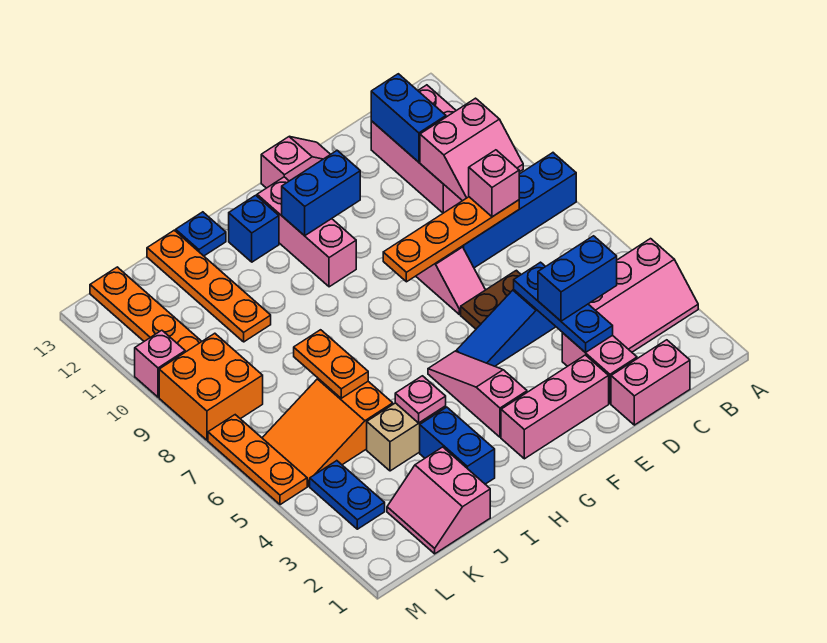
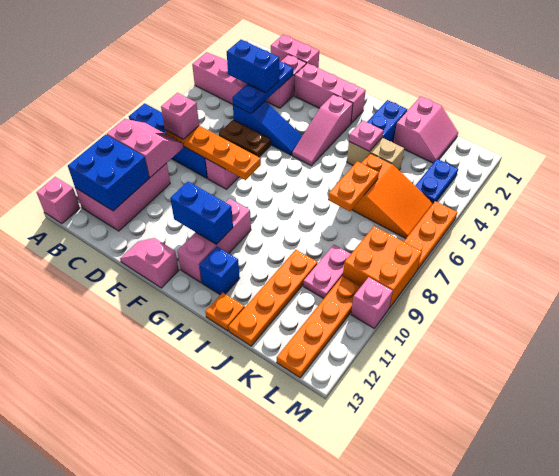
none -> pink brick A13 level 1
blue brick C11:C12 level 2 -> blue brick B11:C12 level 2
blue plate I13 level 1 -> orange plate I13 level 1
none -> pink plate K9:K10 level 1

